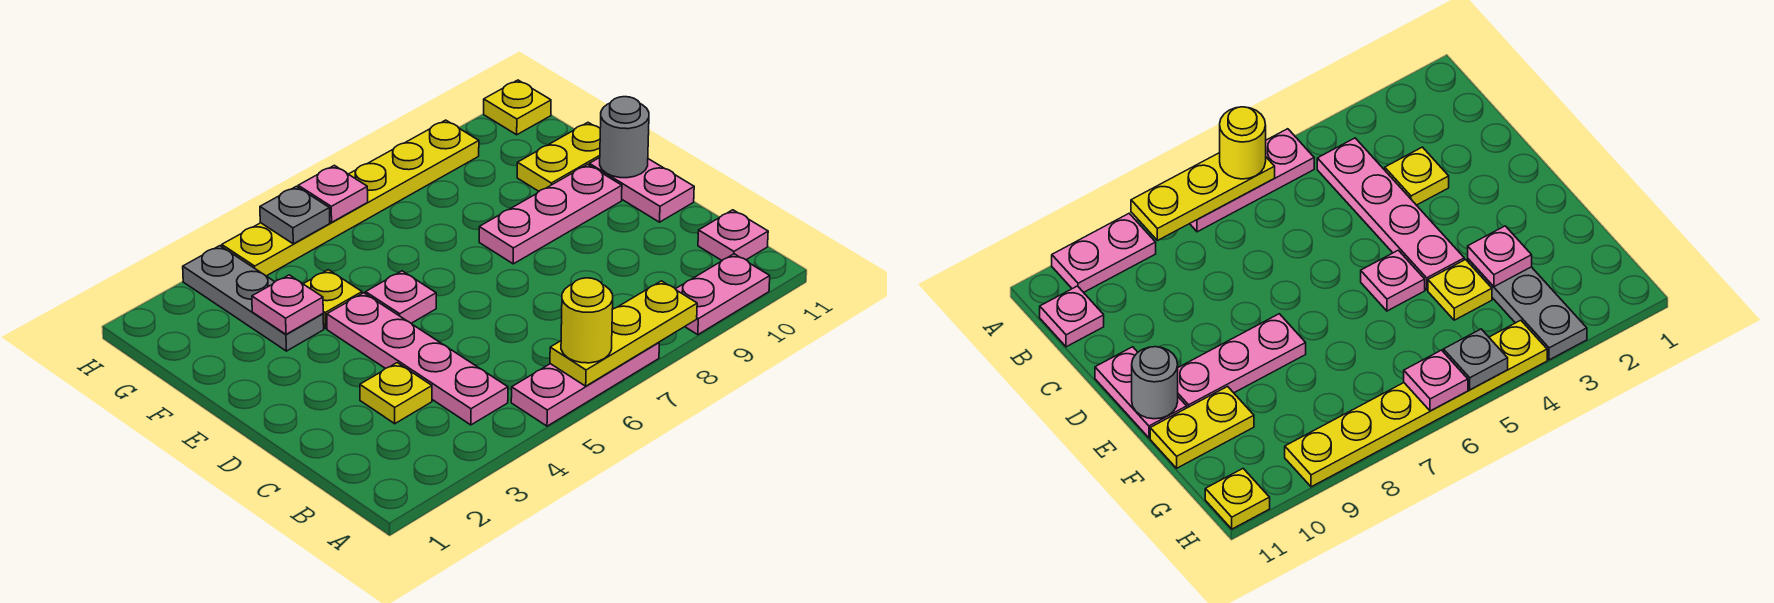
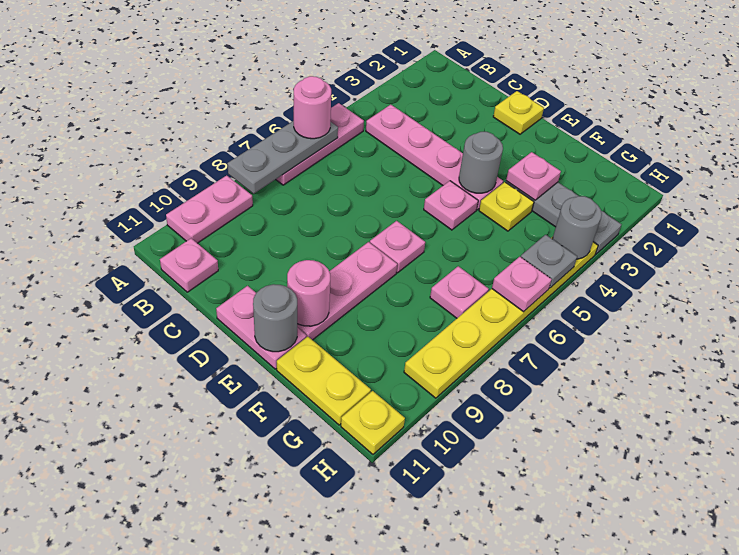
yellow plate A6:A8 level 2 -> grey plate A6:A8 level 2
yellow round brick A6 level 3 -> pink round brick A6 level 3
yellow plate C3 level 1 -> yellow plate D1 level 1
none -> grey round brick E4 level 2
none -> pink plate E7 level 1
none -> pink round brick E10 level 2
yellow plate F10:F11 level 1 -> yellow plate F11:G11 level 1
none -> pink plate G7 level 1
none -> grey round brick H4 level 2

